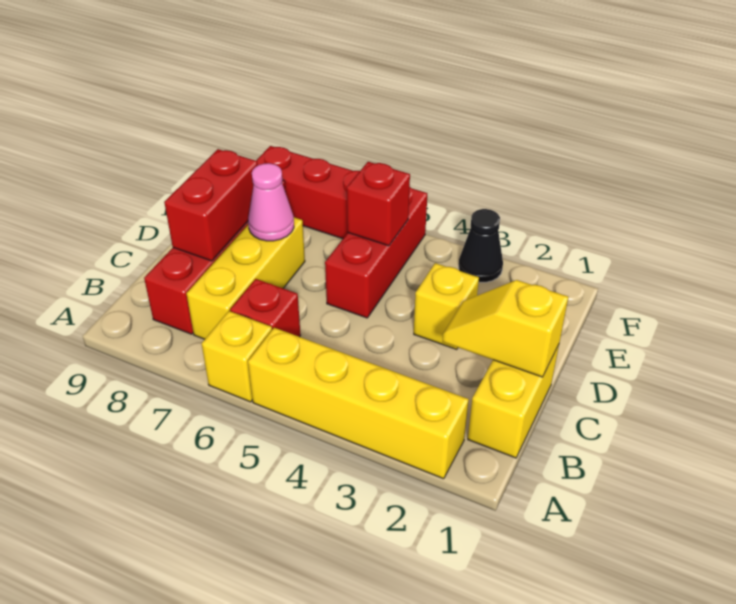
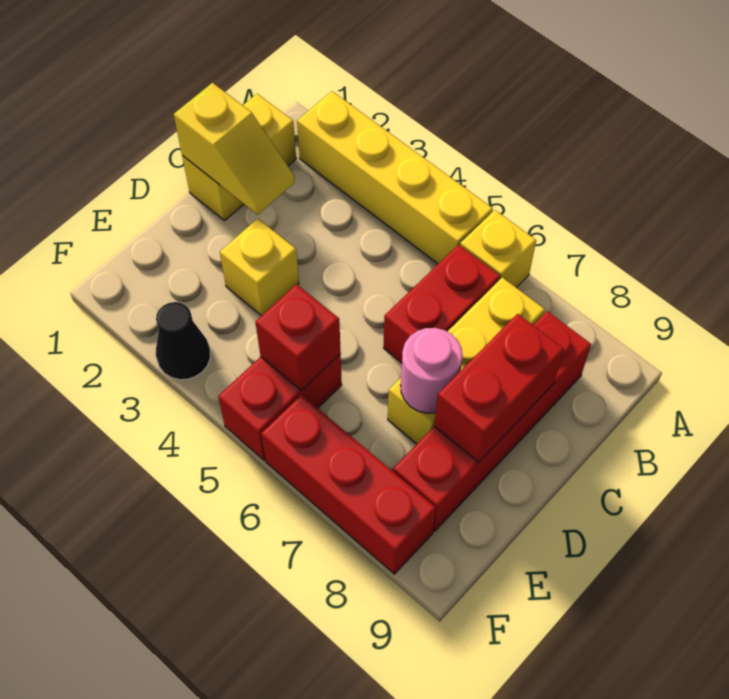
red brick B6 level 1 -> red brick B6:C6 level 1
red brick D5:F5 level 1 -> red brick E5:F5 level 1
pink cone D7 level 2 -> pink round brick D7 level 2

